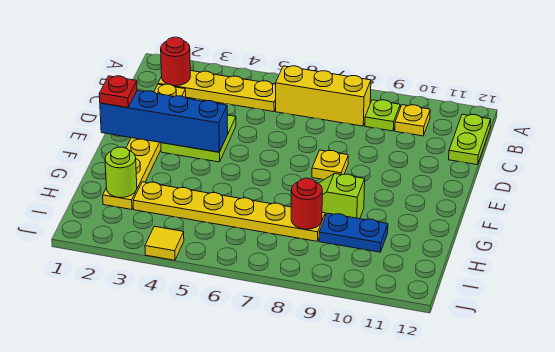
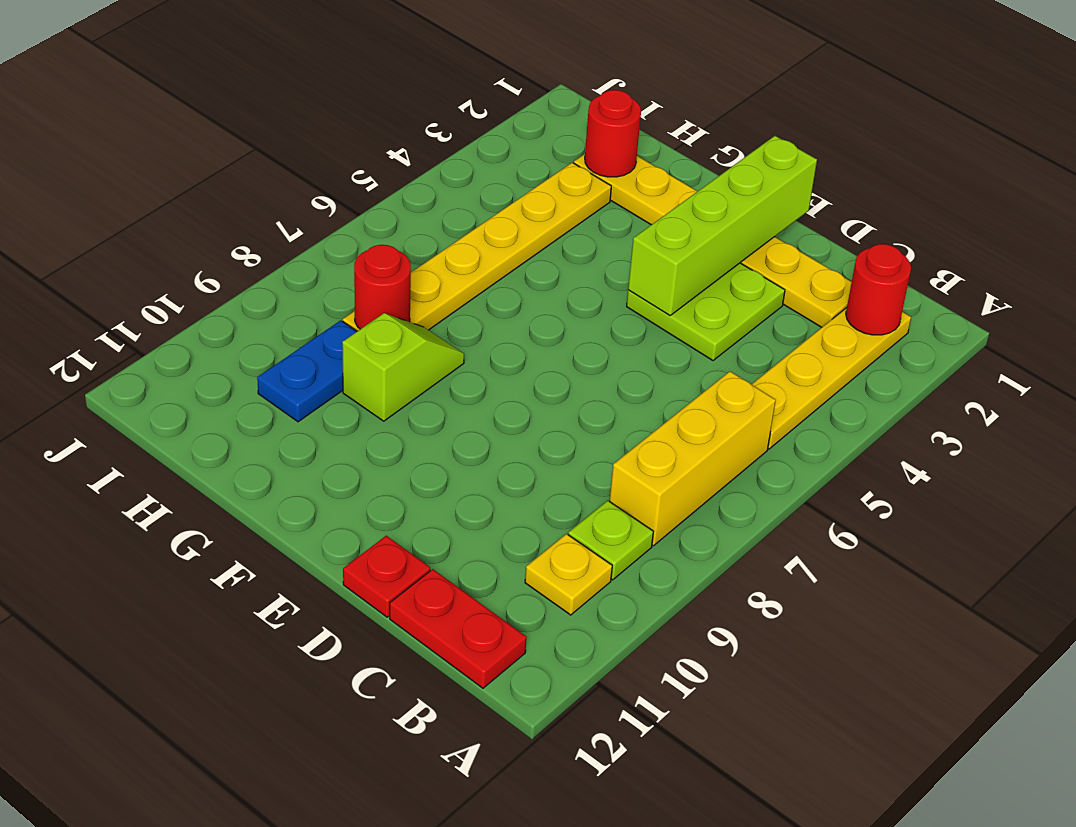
lime plate B12:C12 level 1 -> red plate B12:C12 level 1
blue brick E1:E4 level 2 -> lime brick E1:E4 level 2
red plate E1 level 3 -> red plate D12 level 1
yellow plate E8 level 1 -> none
lime round brick H2 level 2 -> red round brick H2 level 2
yellow tile J4 level 1 -> none

